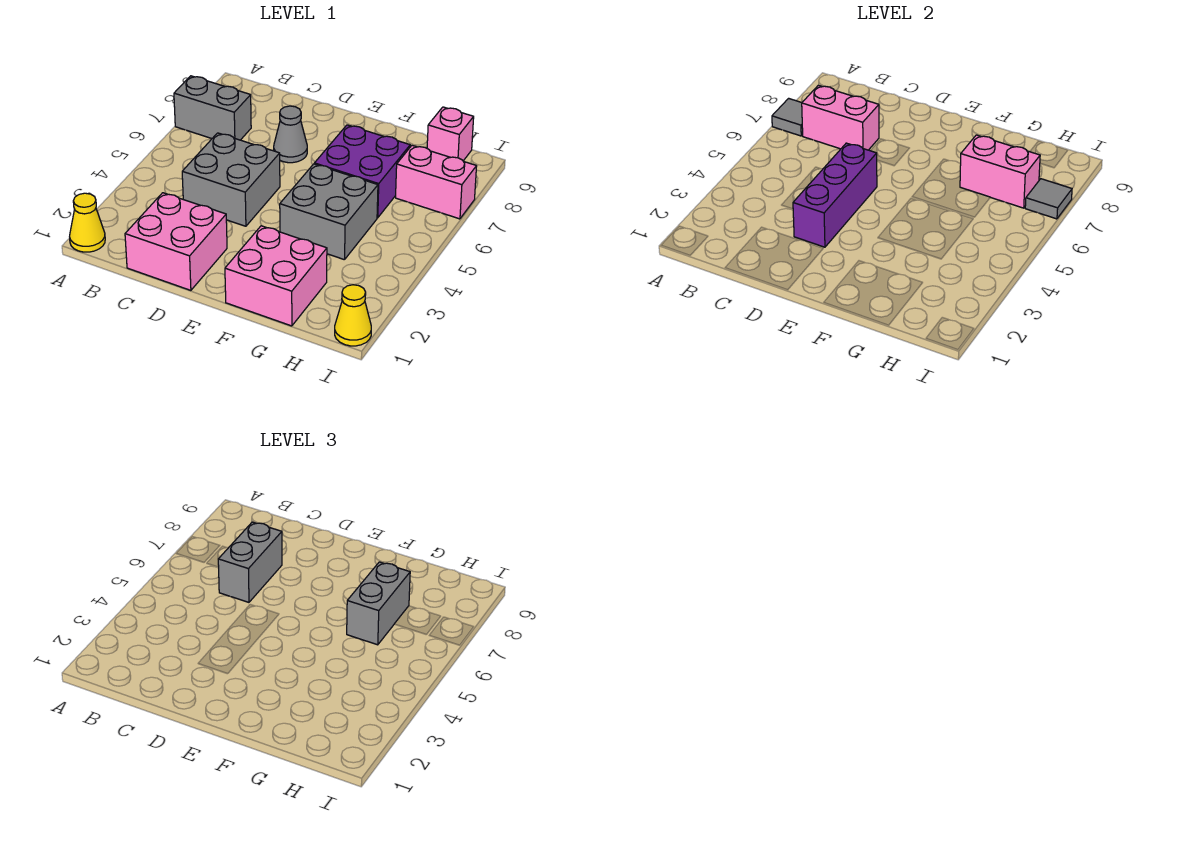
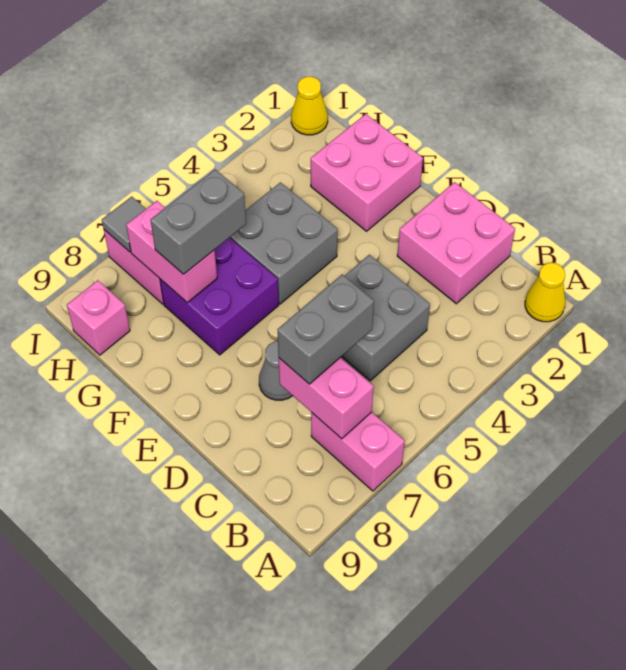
grey brick A7:B7 level 1 -> pink brick A7:B7 level 1
grey tile A7 level 2 -> none
purple brick D3:D5 level 2 -> none

